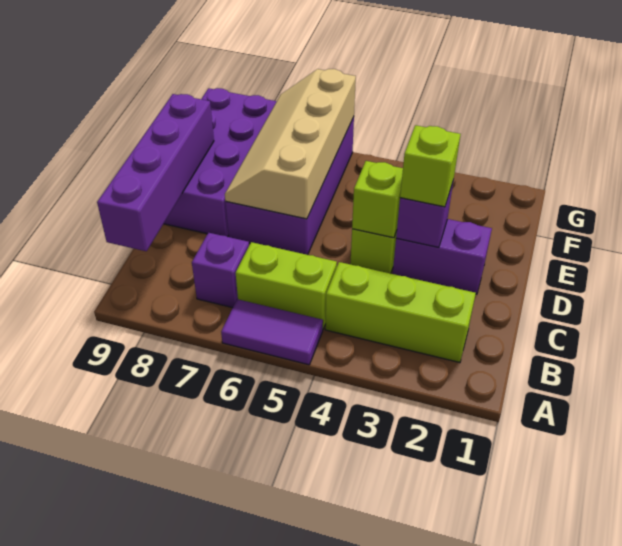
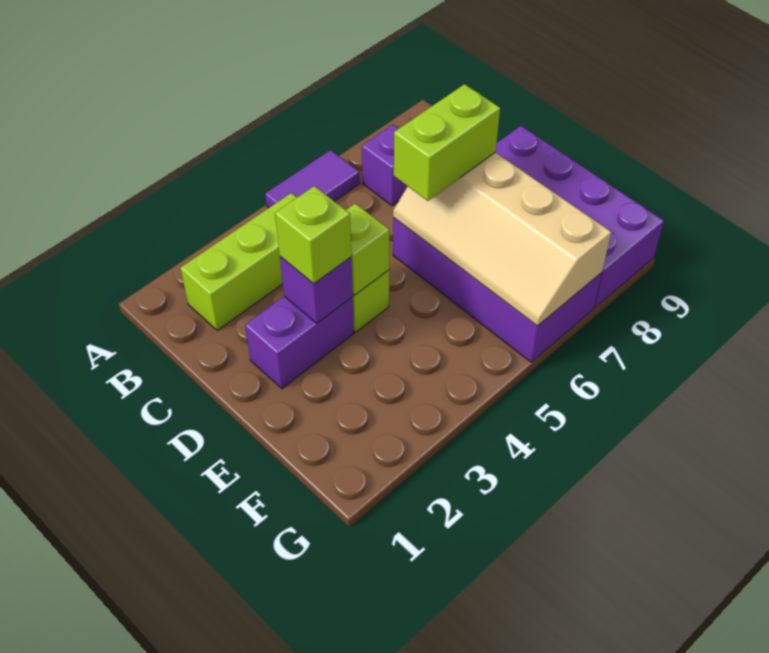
lime brick B5:B6 level 1 -> lime brick D6:D7 level 3
purple brick B9:E9 level 2 -> none
tan slope D6:G7 level 2 top 6 -> tan slope D6:G7 level 2 top 7

